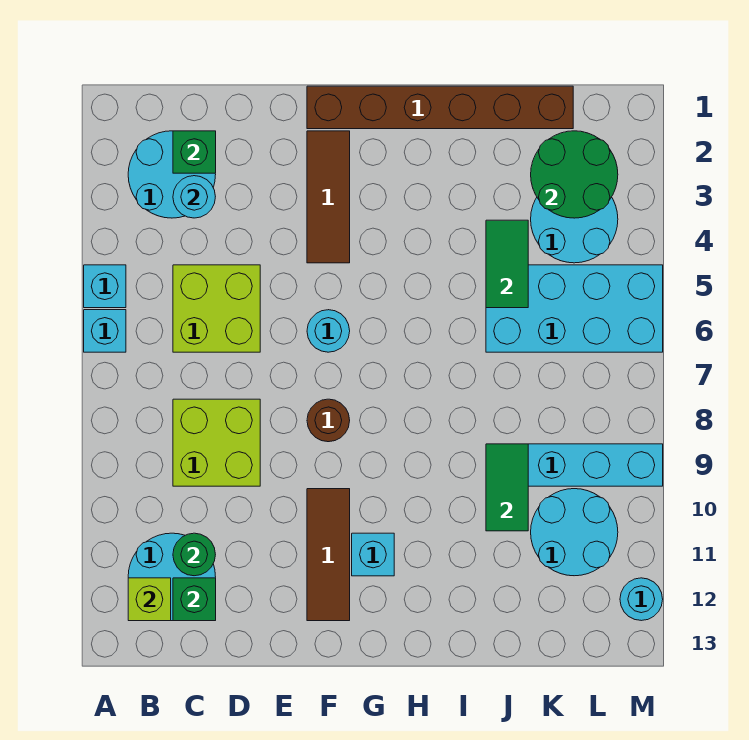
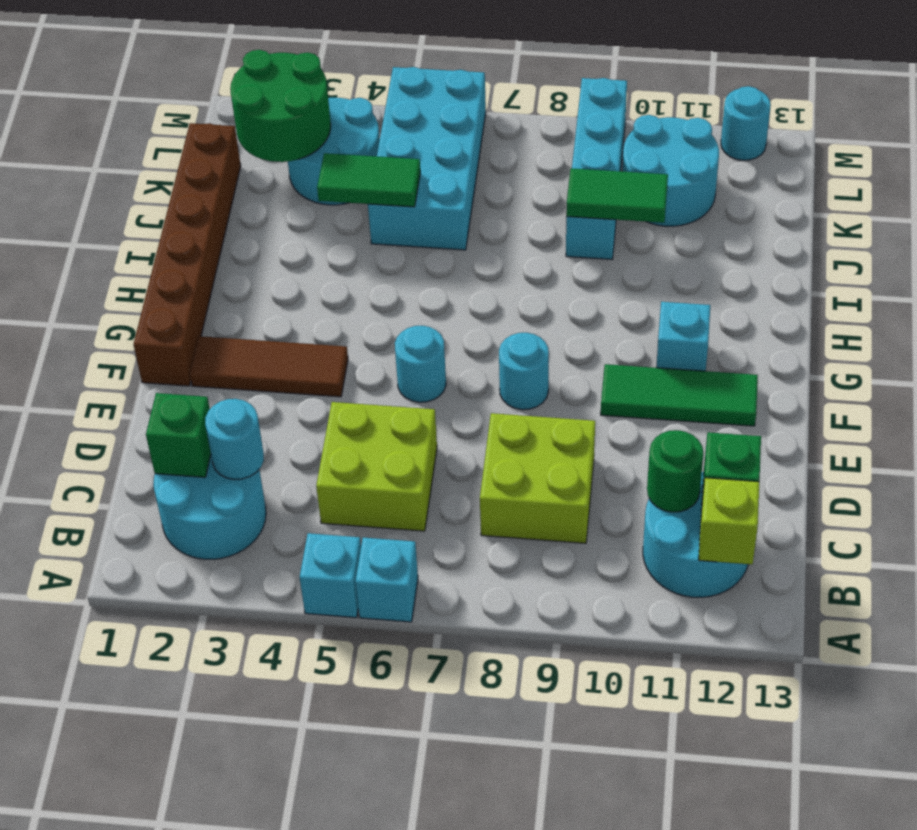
brown round brick F8 level 1 -> cyan round brick F8 level 1
brown tile F10:F12 level 1 -> green tile F10:F12 level 1

